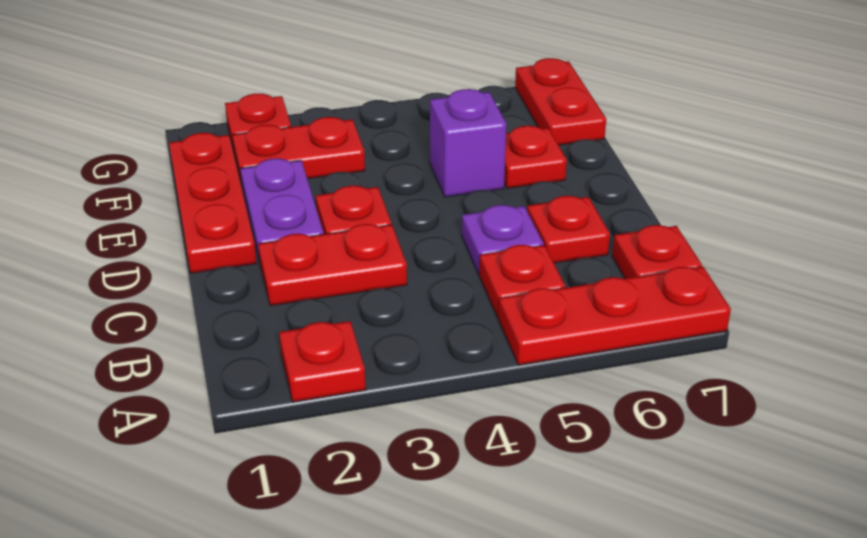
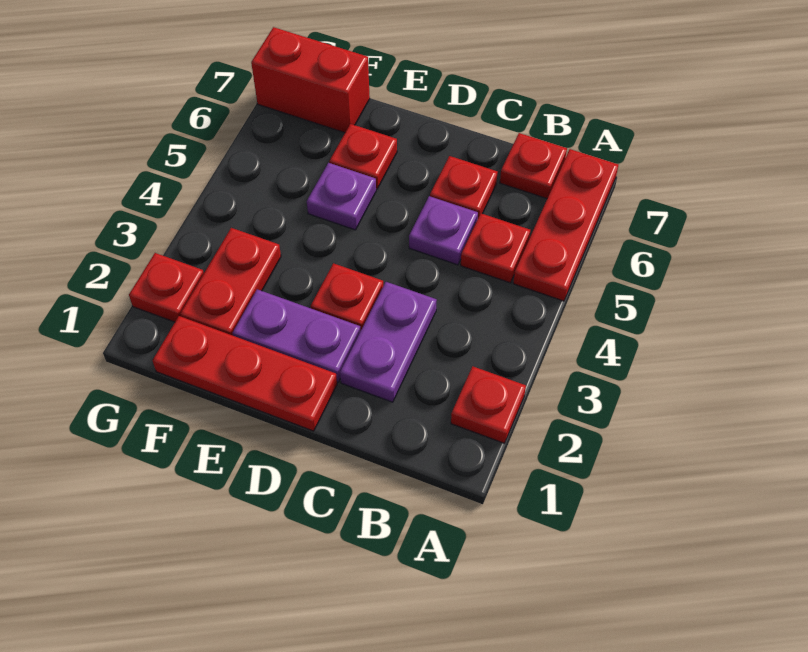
red plate C2:C3 level 1 -> purple plate C2:C3 level 1
purple brick E5 level 1 -> purple plate E5 level 1
red plate F7:G7 level 1 -> red brick F7:G7 level 1

